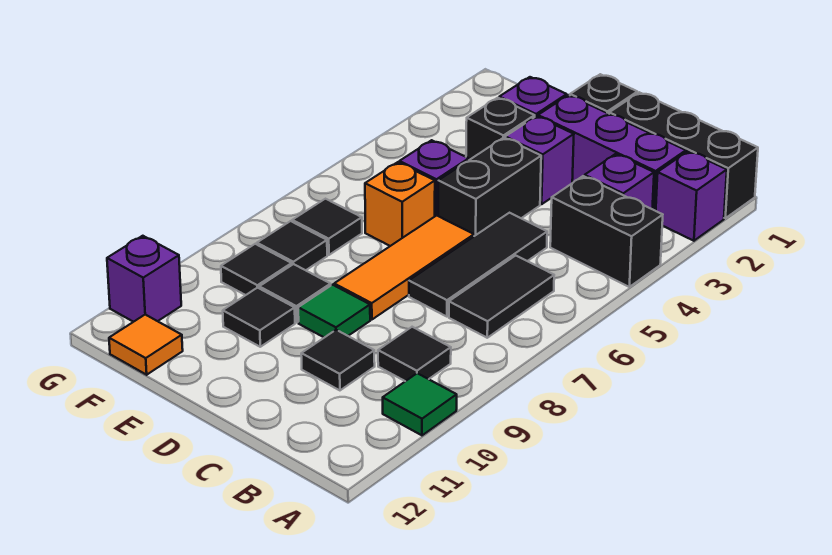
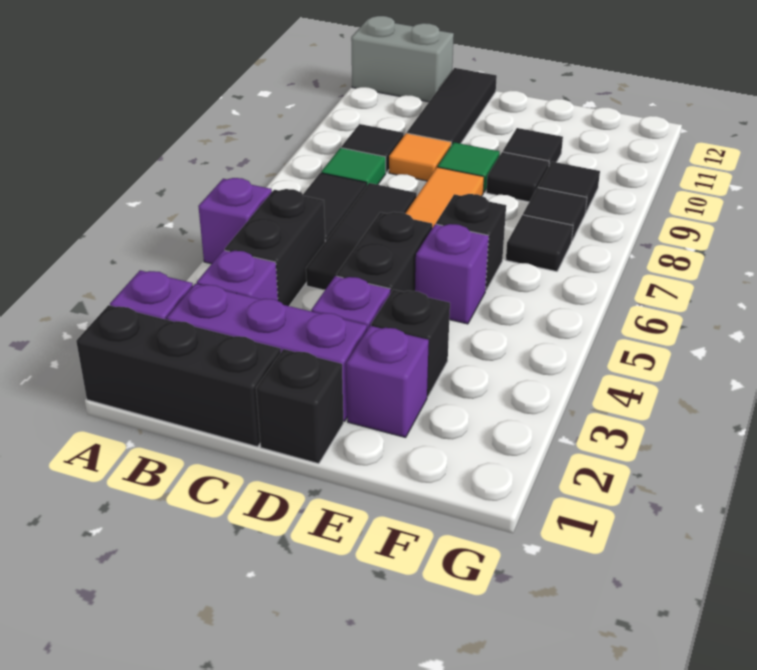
black brick A4:B4 level 1 -> black brick B4:B5 level 1
green tile A10 level 1 -> green tile B8 level 1
none -> grey brick A12:B12 level 1
black tile C10 level 1 -> black tile C10:C12 level 1
orange brick E6 level 1 -> black brick E6 level 1
orange tile F12 level 1 -> orange tile C9 level 1
purple brick G11 level 1 -> purple brick A5 level 1

